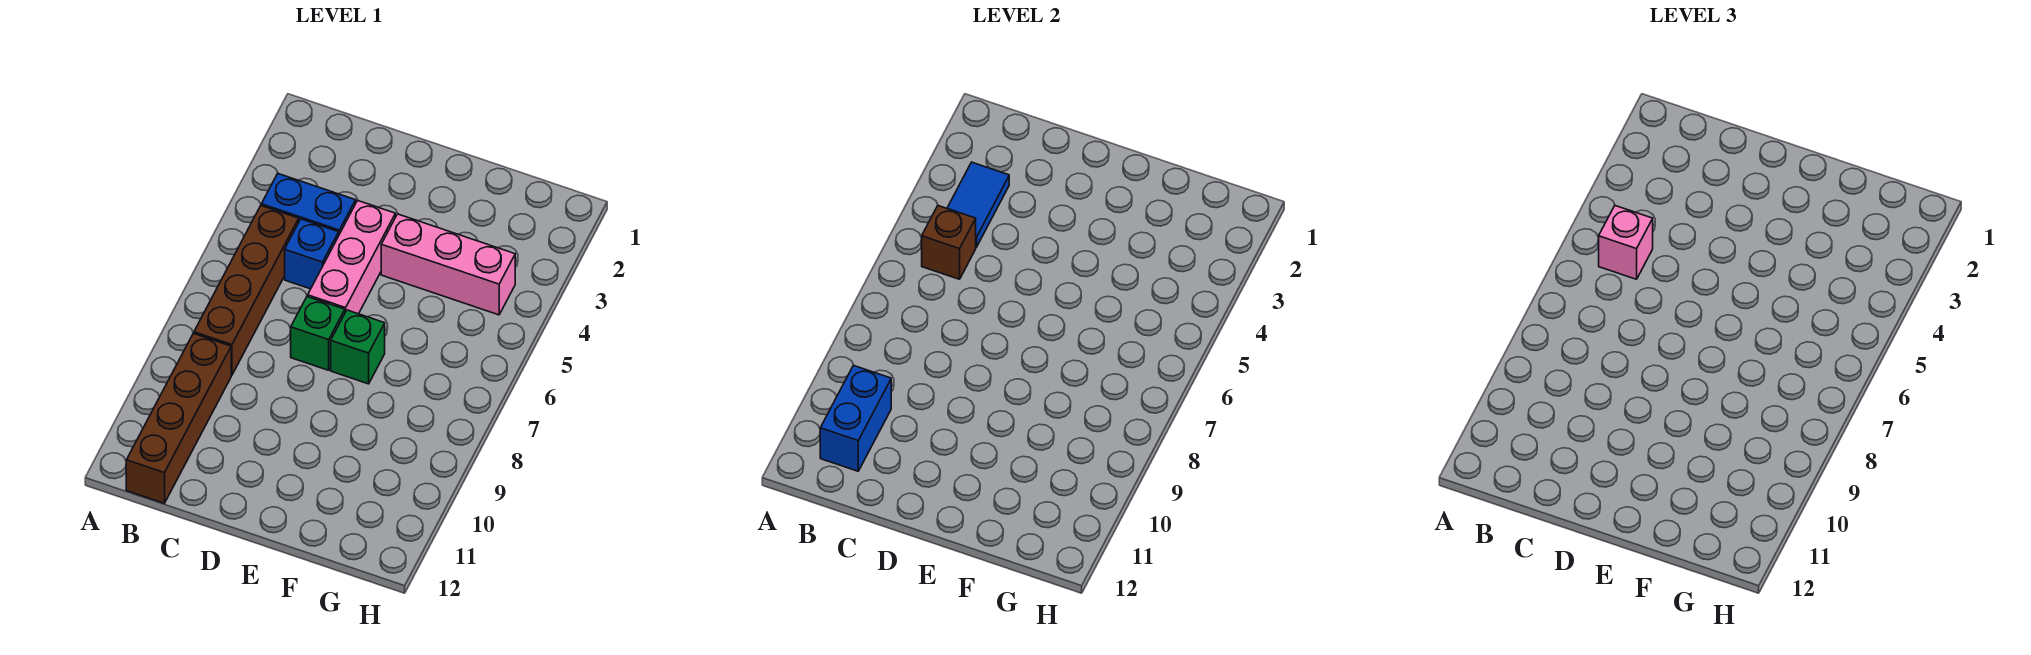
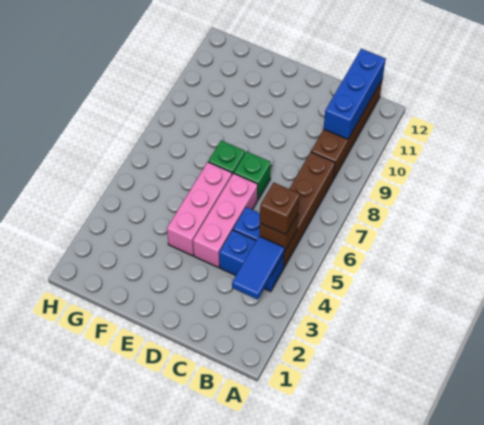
pink brick B5 level 3 -> brown brick B5 level 3
blue brick B10:B11 level 2 -> blue brick B10:B12 level 2
pink brick E4:G4 level 1 -> pink brick E4:E6 level 1

